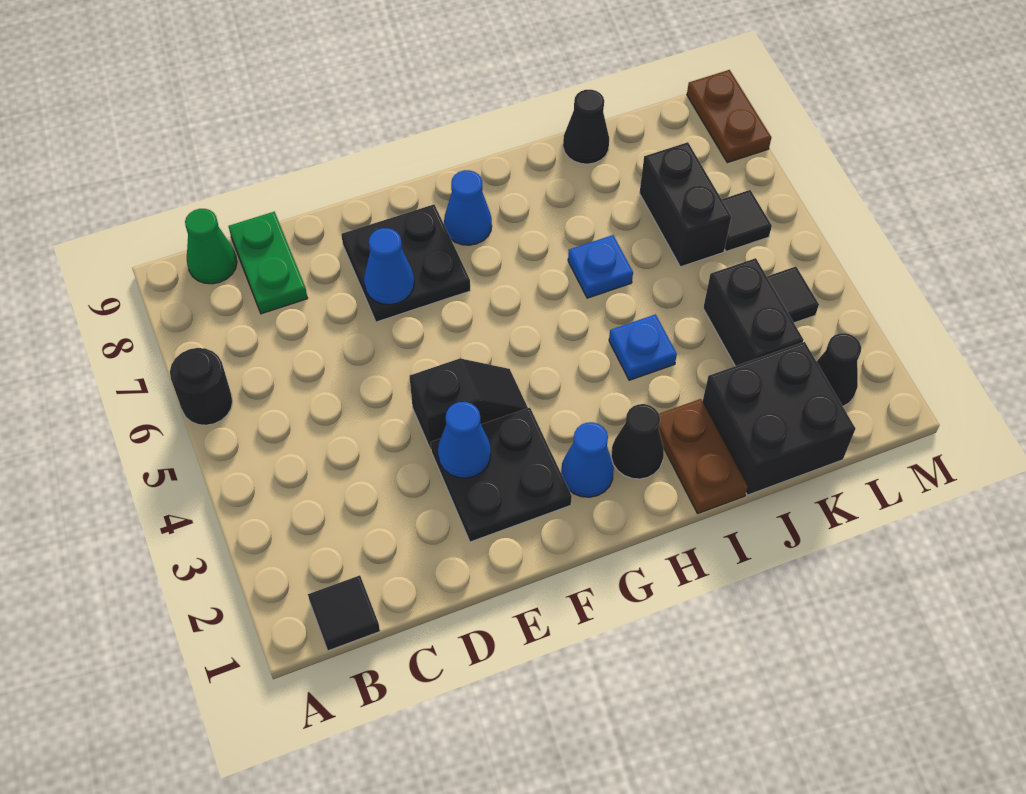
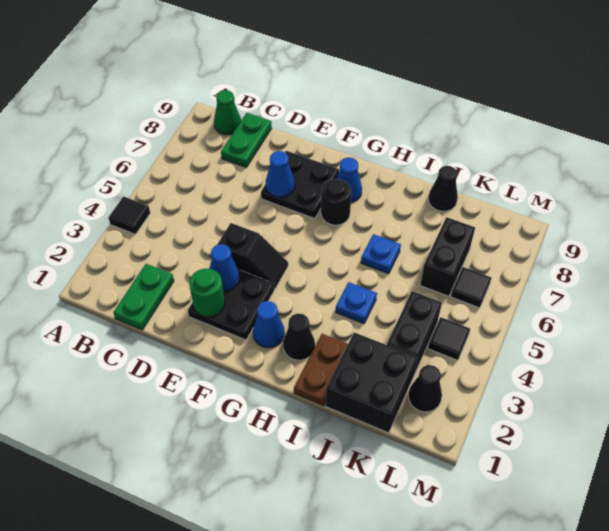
black round brick A6 level 1 -> black round brick G7 level 1
black tile B1 level 1 -> black tile A4 level 1
none -> green plate C1:C2 level 1
none -> green round brick E2 level 2
brown plate M8:M9 level 1 -> none

